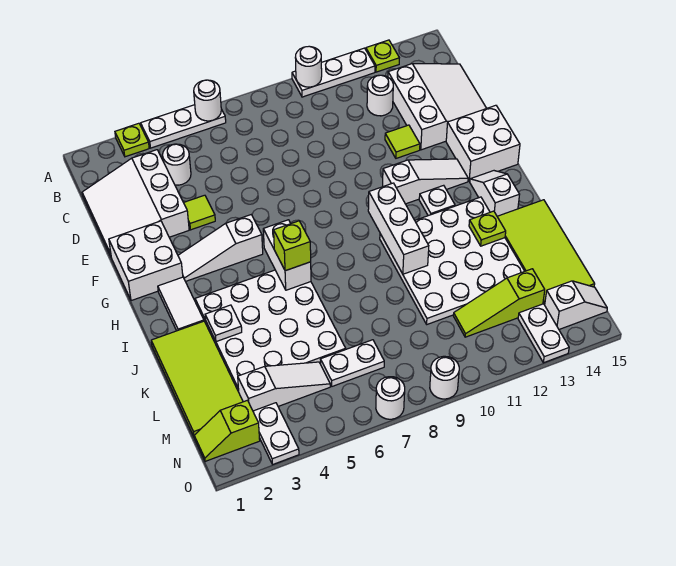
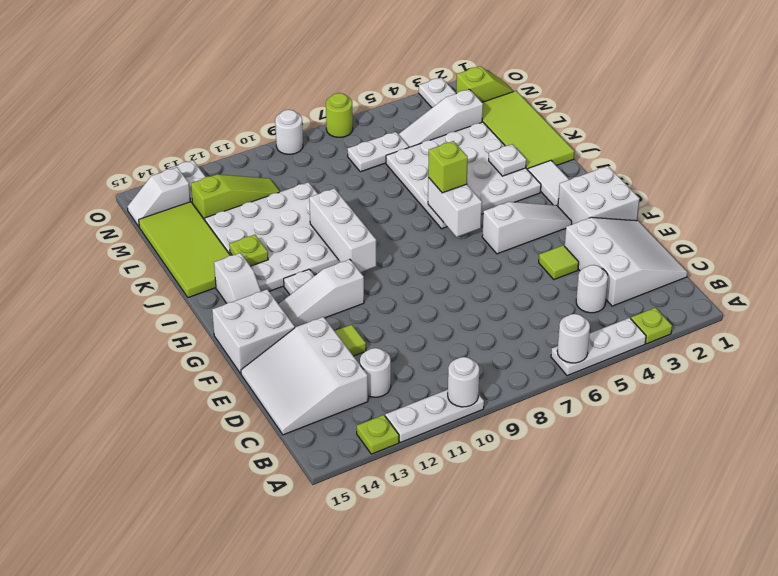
white round brick O7 level 1 -> lime round brick O7 level 1

